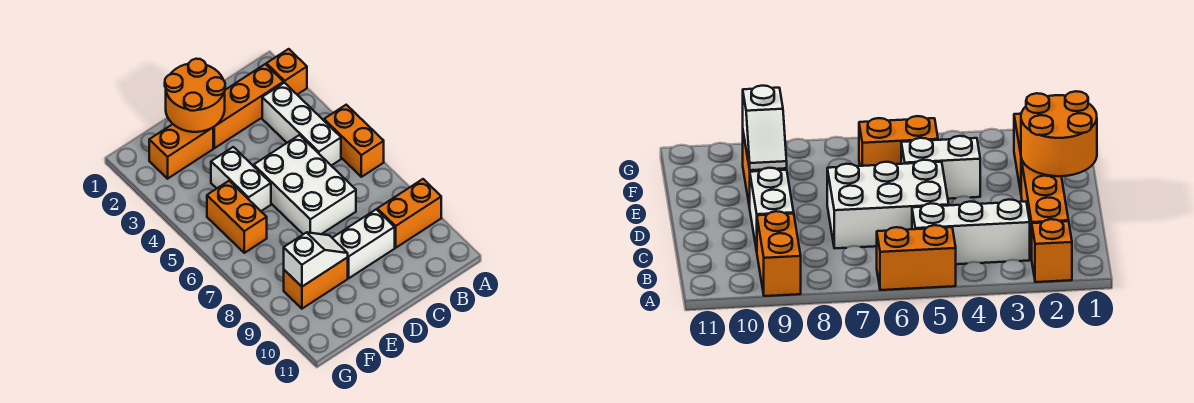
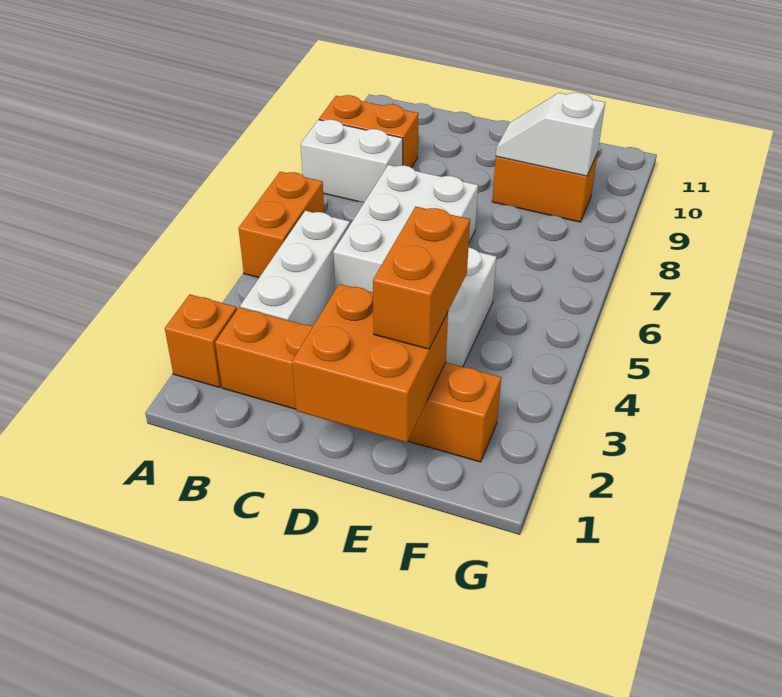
white brick C9:D9 level 1 -> white brick A8:B8 level 1
orange round brick D1:E2 level 2 -> orange brick D1:E2 level 2
orange brick F5:F6 level 1 -> orange brick E2:E3 level 3

